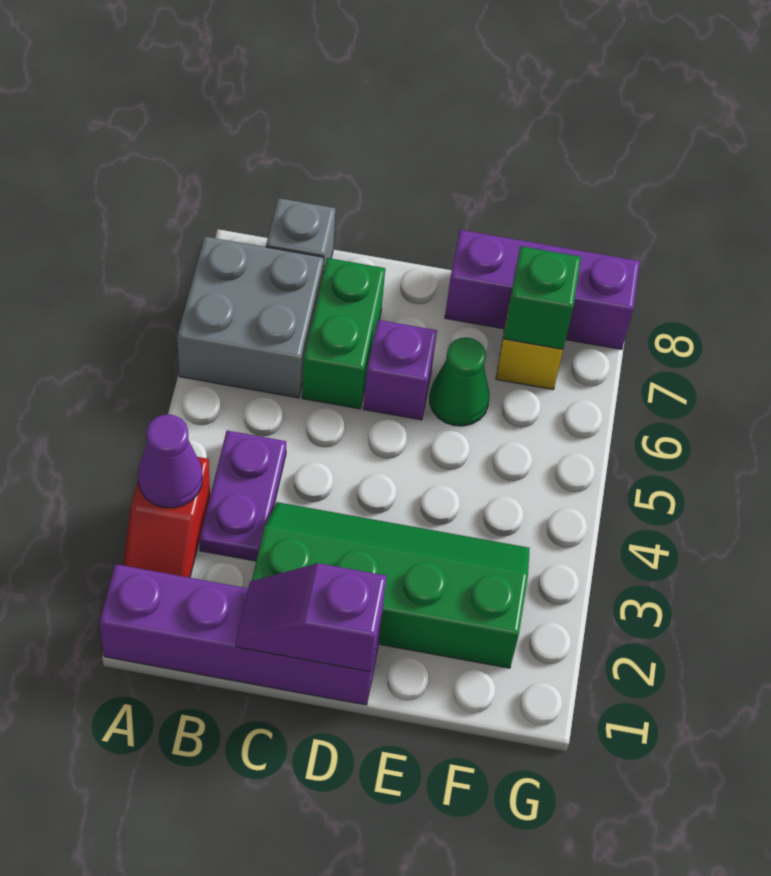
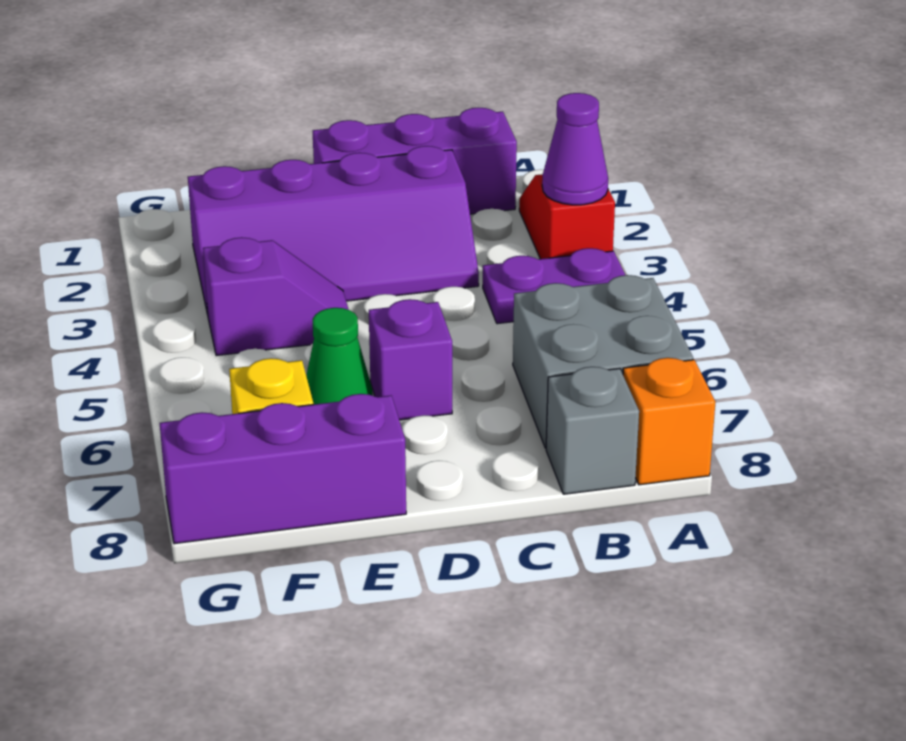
purple brick A1:D1 level 1 -> purple brick B1:D1 level 1
none -> orange brick A8 level 1
purple plate B3:B4 level 1 -> purple plate A4:B4 level 1
purple slope C1:D1 level 2 top D -> purple slope E4:F4 level 1 top F
green slope C2:F3 level 1 top 2 -> purple slope C2:F3 level 1 top 2
green brick C6:C7 level 1 -> none
green brick F7 level 2 -> none

